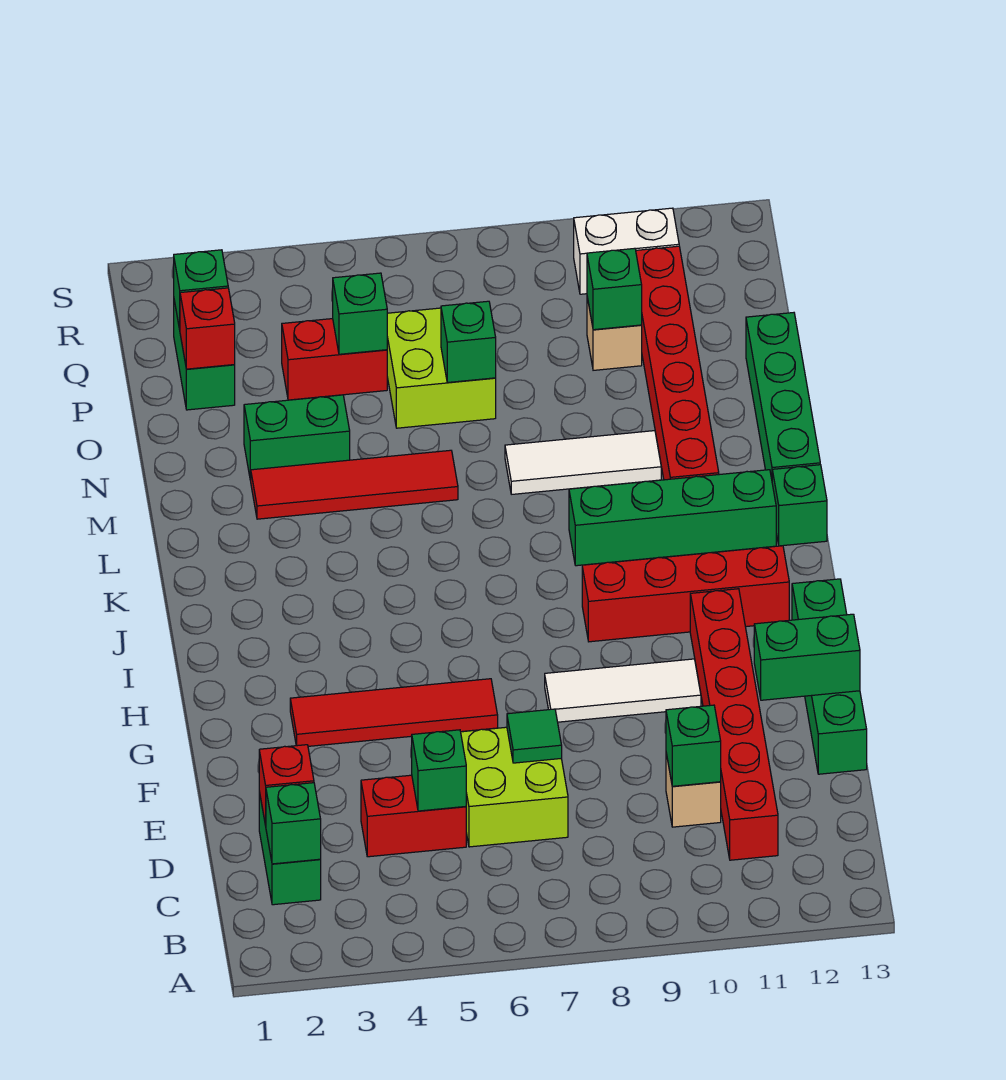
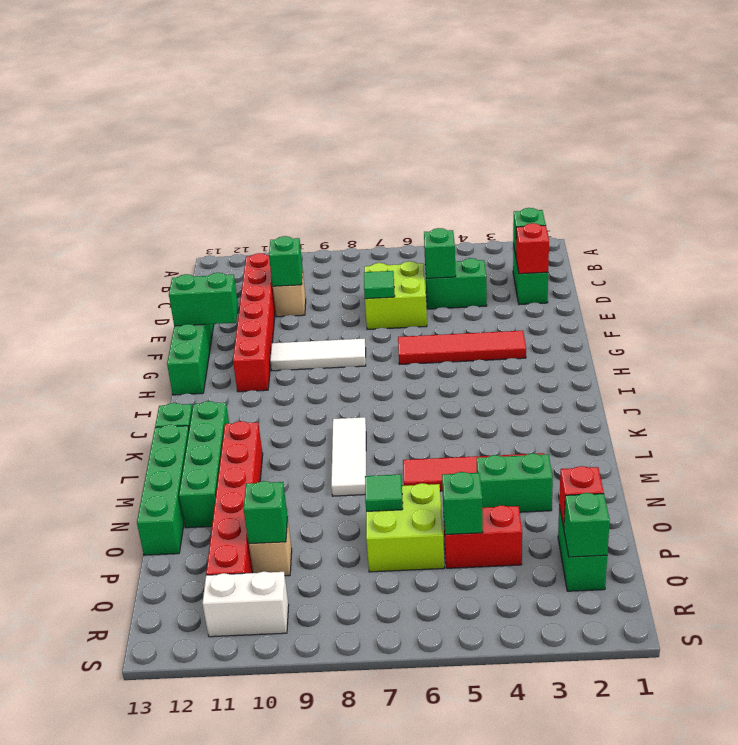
red brick D4:D5 level 1 -> green brick D4:D5 level 1
red brick I9:I12 level 1 -> none
green brick K9:K12 level 1 -> green brick K12:N12 level 1
white tile M8:M10 level 1 -> white tile K8:M8 level 1
green brick O7 level 2 -> green tile O7 level 2

